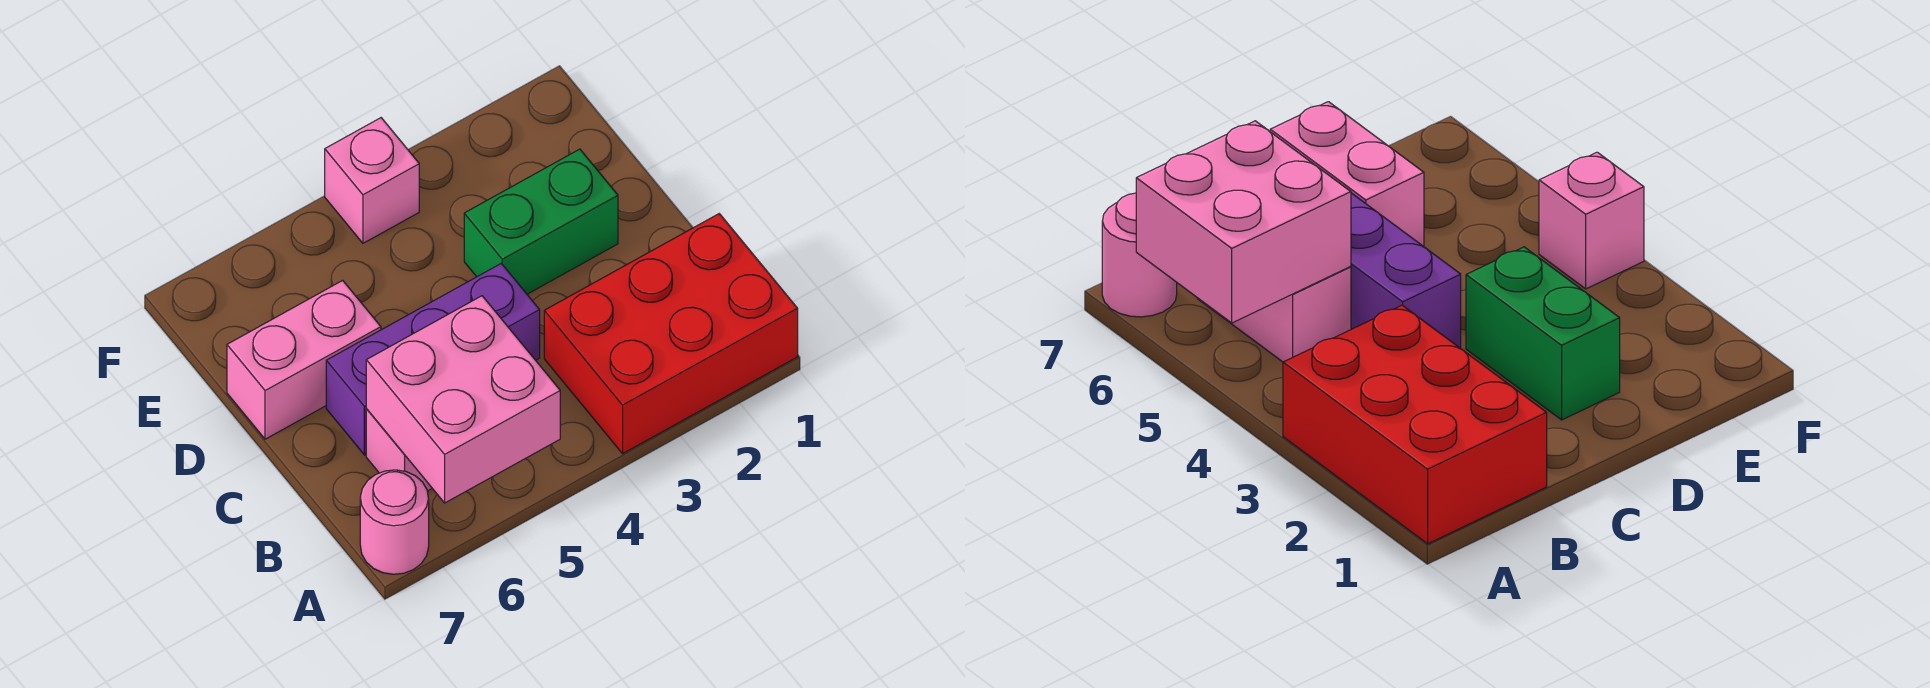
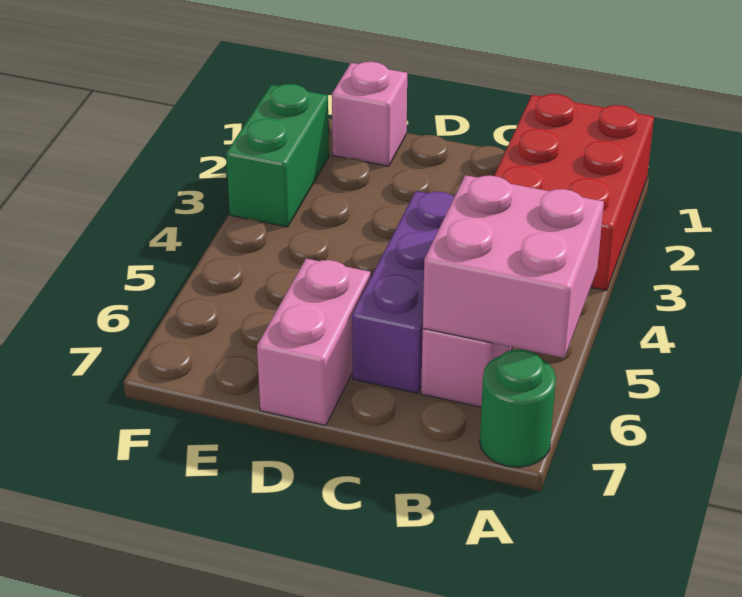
pink round brick A7 level 1 -> green round brick A7 level 1
green brick D2:D3 level 1 -> green brick F2:F3 level 1
pink brick F4 level 1 -> pink brick E1 level 1

